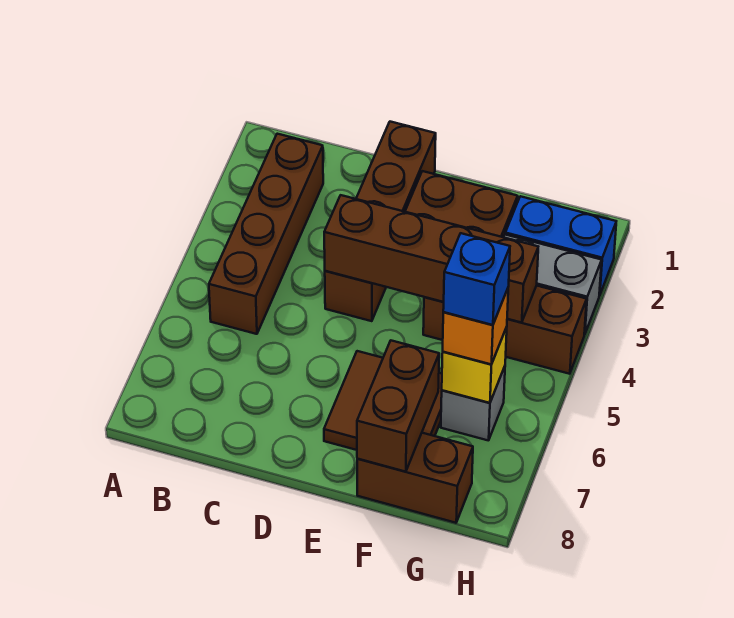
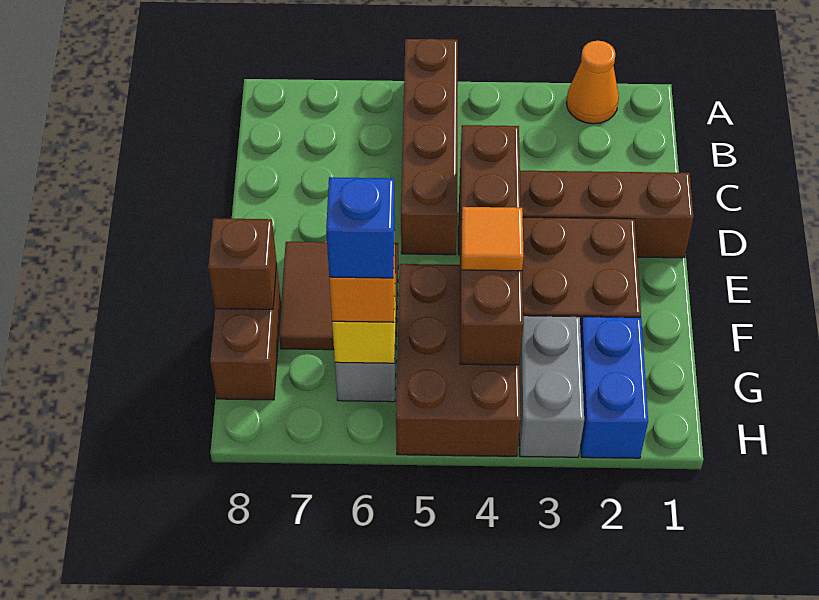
none -> orange cone A2 level 1
brown brick B2:B5 level 1 -> brown brick A5:D5 level 1
brown brick F4:H4 level 1 -> brown brick F4:H5 level 1
none -> orange tile F4 level 3
brown brick F7:F8 level 2 -> brown brick F8 level 2

